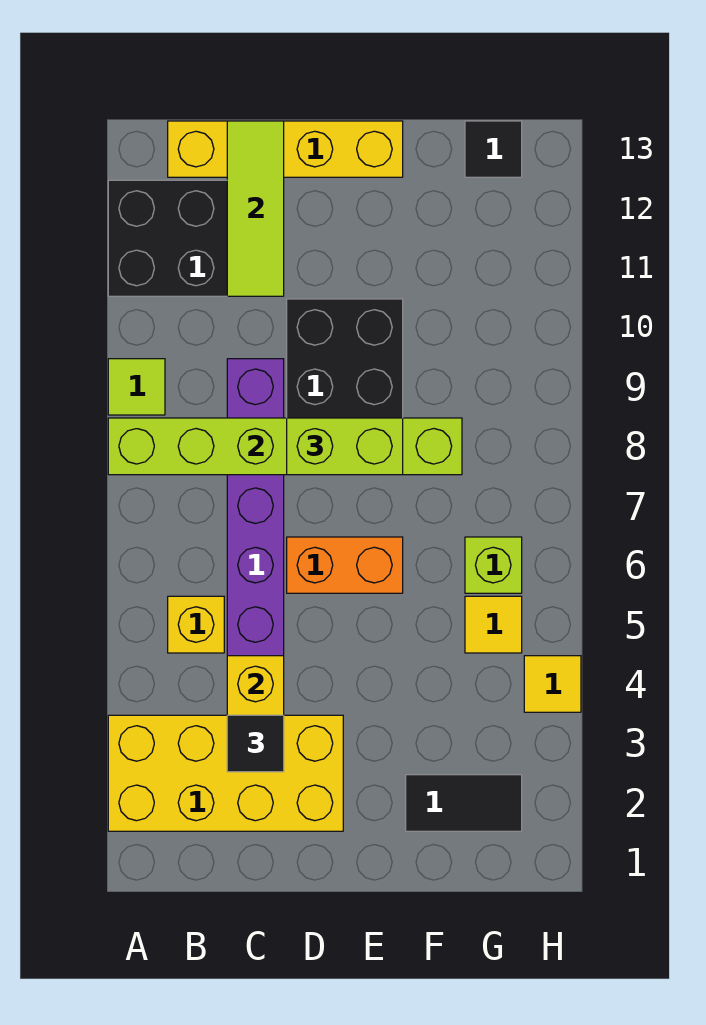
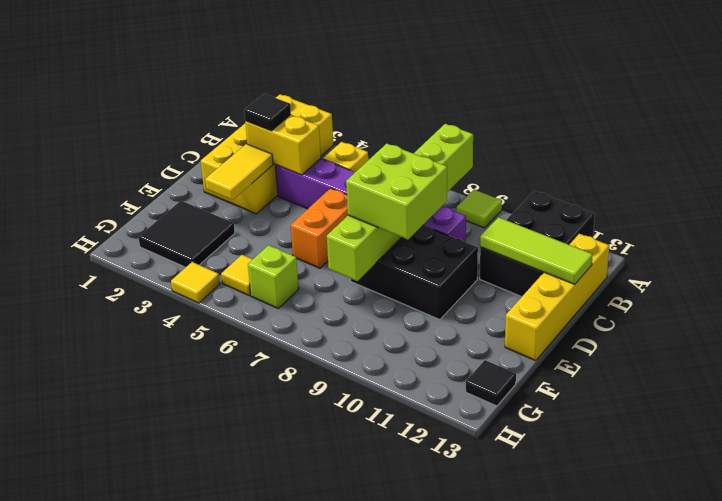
none -> yellow tile D3:E3 level 2
lime brick D8:E8 level 3 -> lime brick D8:E9 level 3
black tile F2:G2 level 1 -> black tile F2:G3 level 1

